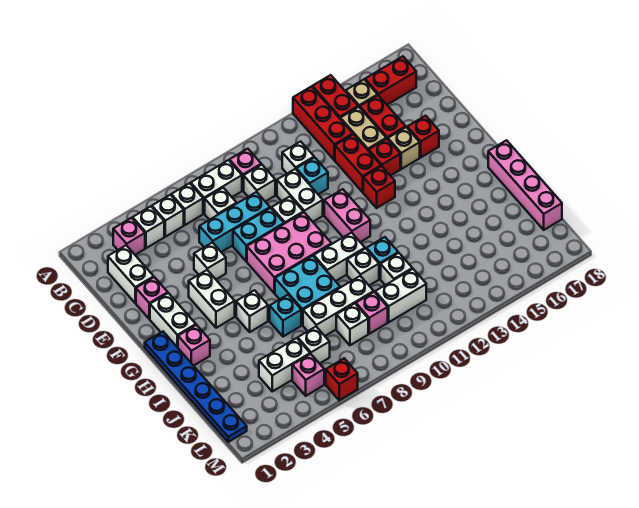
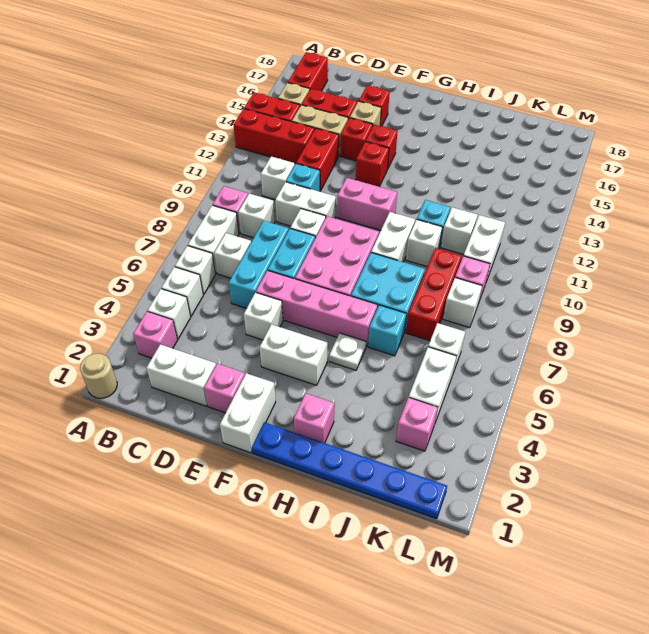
none -> tan round brick A1 level 1
red brick D13:E13 level 1 -> red brick D12:D13 level 1
white brick F2:G2 level 1 -> white brick F1:F2 level 1
white brick H5 level 1 -> white plate H5 level 1
pink brick H18:K18 level 1 -> pink brick E6:H6 level 1
white brick J7:J9 level 1 -> red brick J7:J9 level 1
pink brick L5 level 1 -> pink brick K3 level 1
red brick M6 level 1 -> red brick F14 level 1

